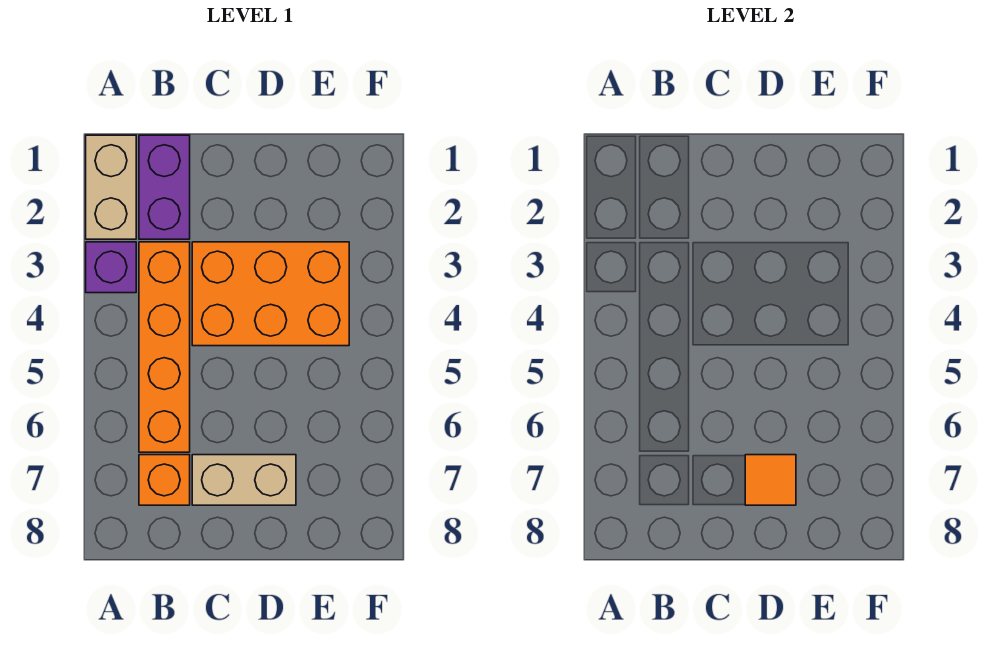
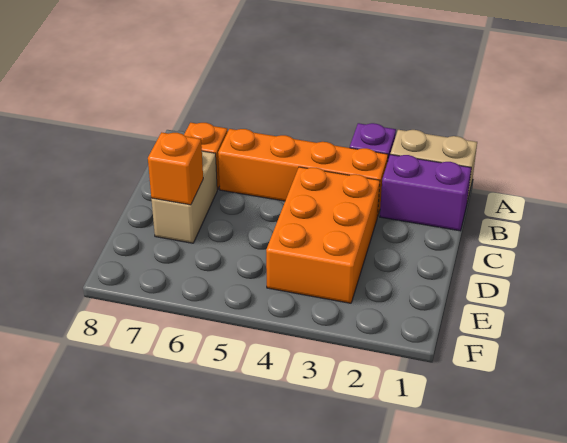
orange tile D7 level 2 -> orange brick D7 level 2

